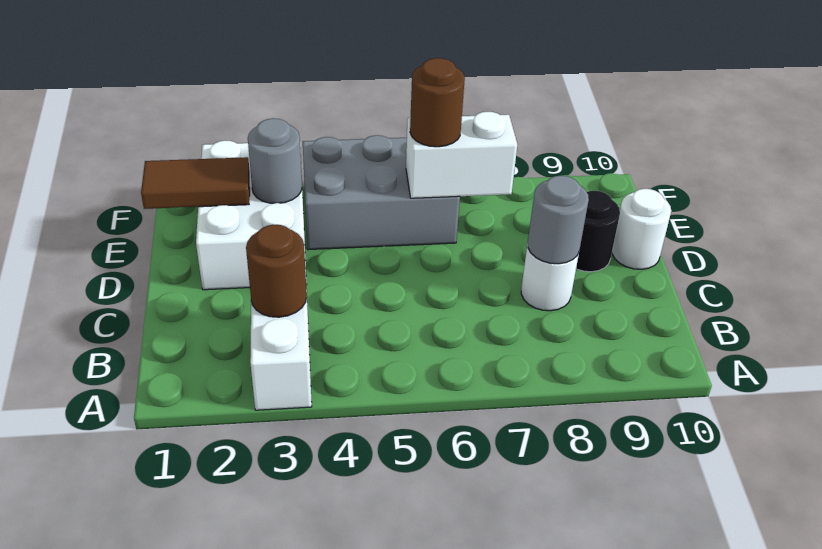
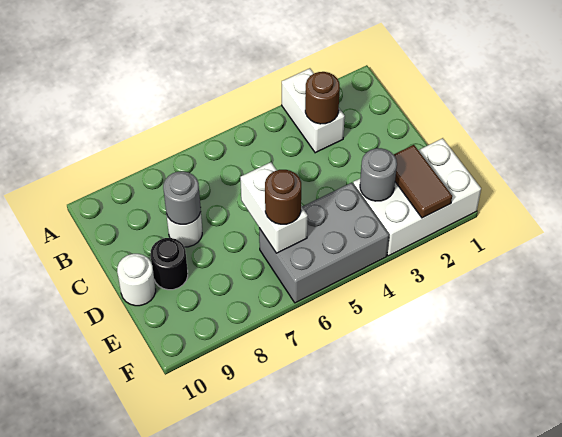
white brick D2:F3 level 1 -> white brick E1:F3 level 1
brown tile E1:E2 level 2 -> brown tile E2:F2 level 2
white brick E6:E7 level 2 -> white brick D6:E6 level 2

